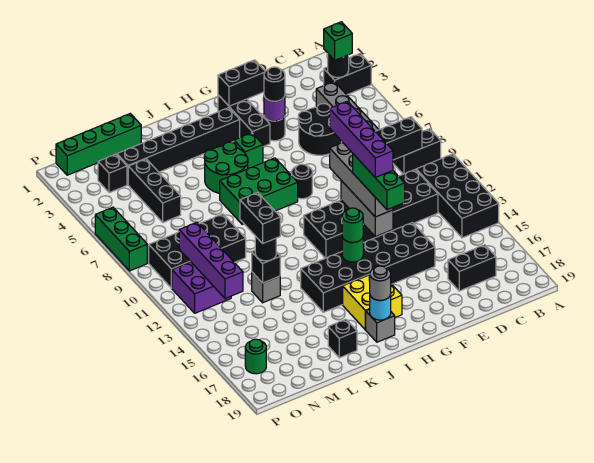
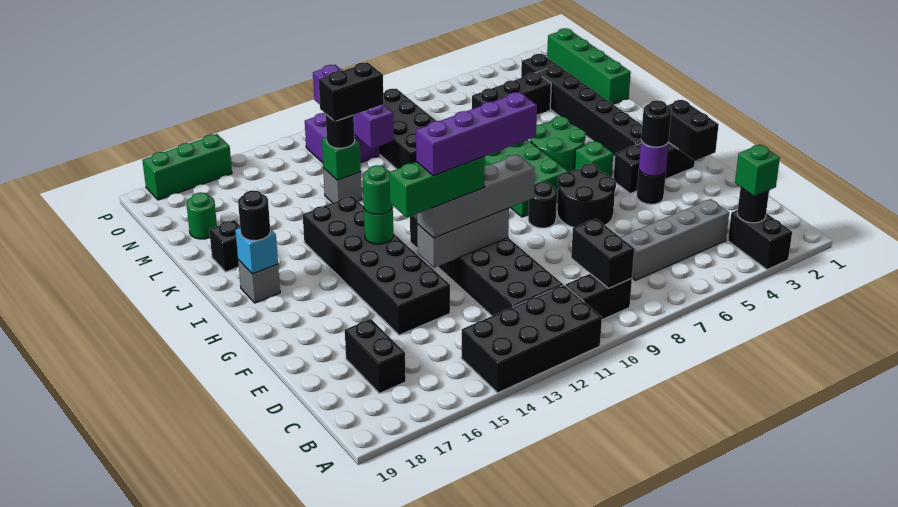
black brick A9:B9 level 1 -> black brick B9:B10 level 1
black round brick D5:E6 level 1 -> black round brick F6:G7 level 1
yellow brick H16:I17 level 1 -> none
cyan round brick I18 level 2 -> cyan brick I18 level 2
grey round brick I18 level 3 -> black round brick I18 level 3
black brick L13 level 2 -> green brick L13 level 2
purple brick N10:N13 level 2 -> purple brick M11:P11 level 2
green round brick O17 level 1 -> green round brick M18 level 1
green brick P6:P8 level 1 -> green brick P16:P18 level 1

